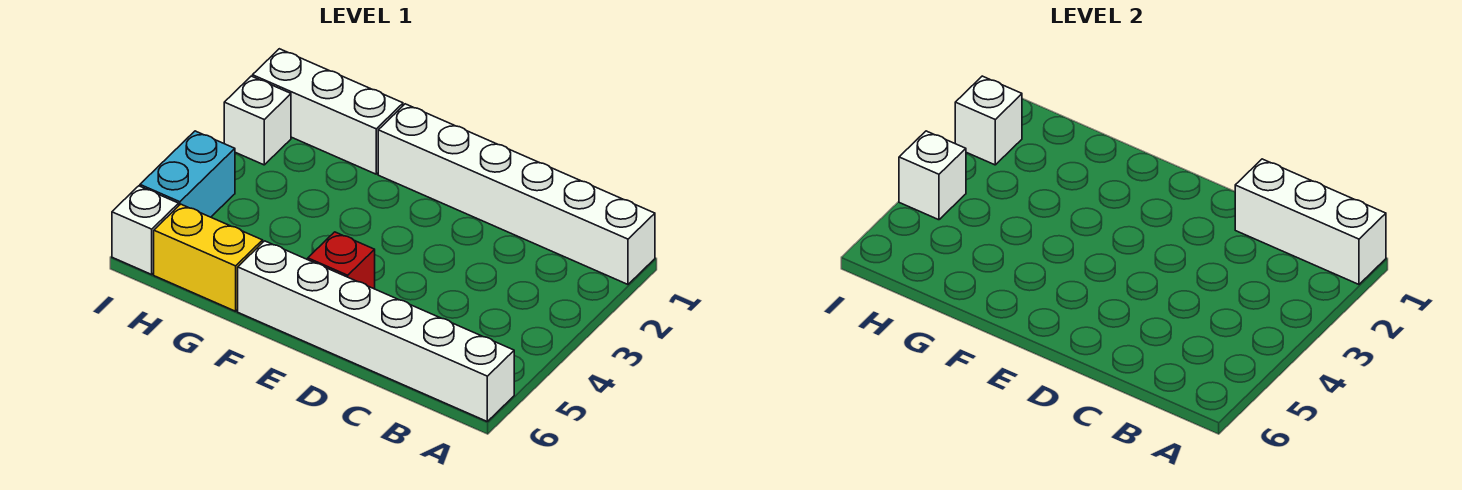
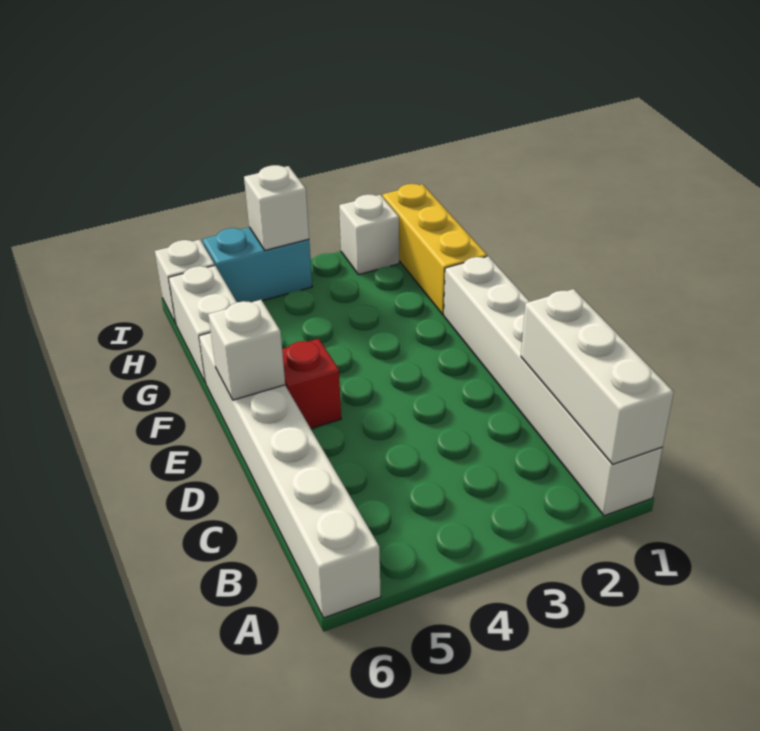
white brick G1:I1 level 1 -> yellow brick G1:I1 level 1
yellow brick G6:H6 level 1 -> white brick G6:H6 level 1
white brick I2 level 2 -> white brick E6 level 2

